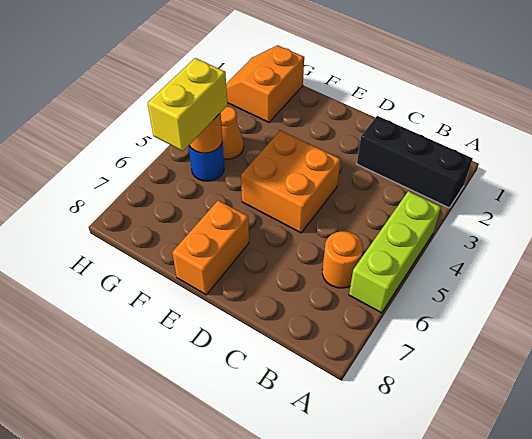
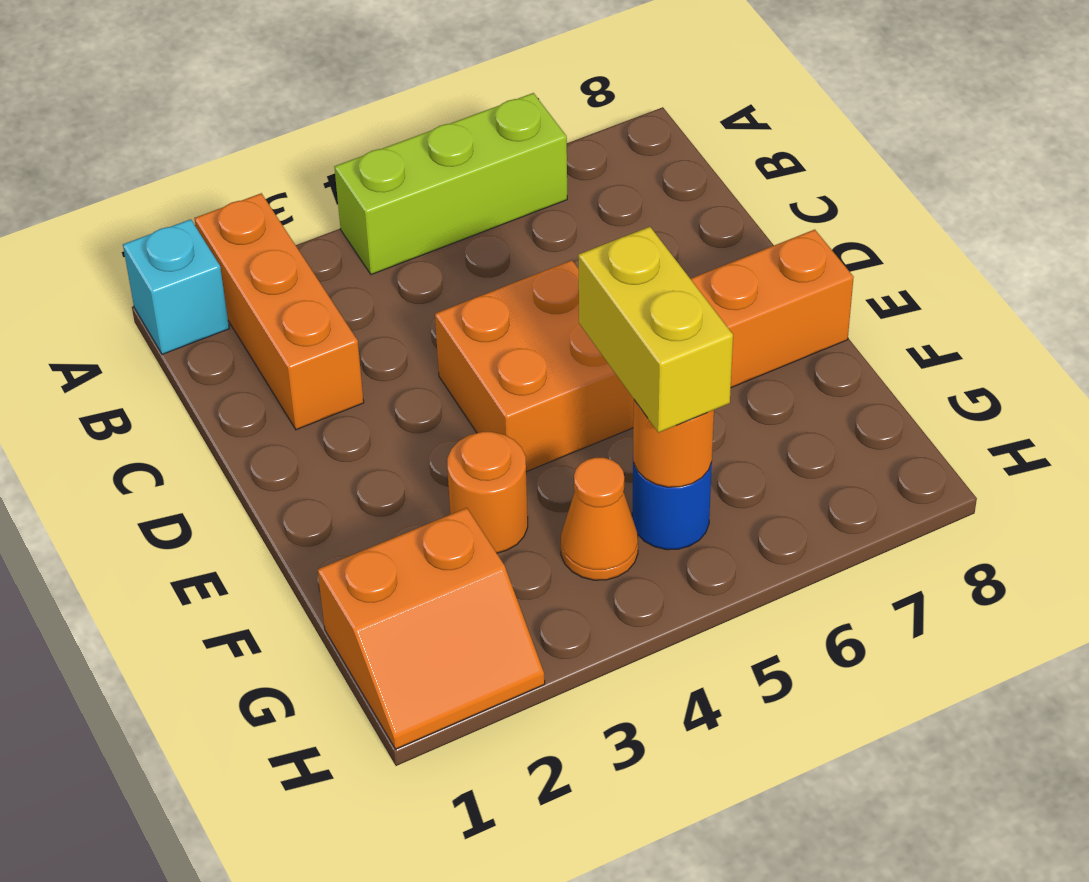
none -> cyan brick A1 level 1
black brick A2:C2 level 1 -> orange brick A2:C2 level 1
orange round brick B6 level 1 -> orange round brick F3 level 1
yellow brick G5:G6 level 3 -> yellow brick F5:G5 level 3

